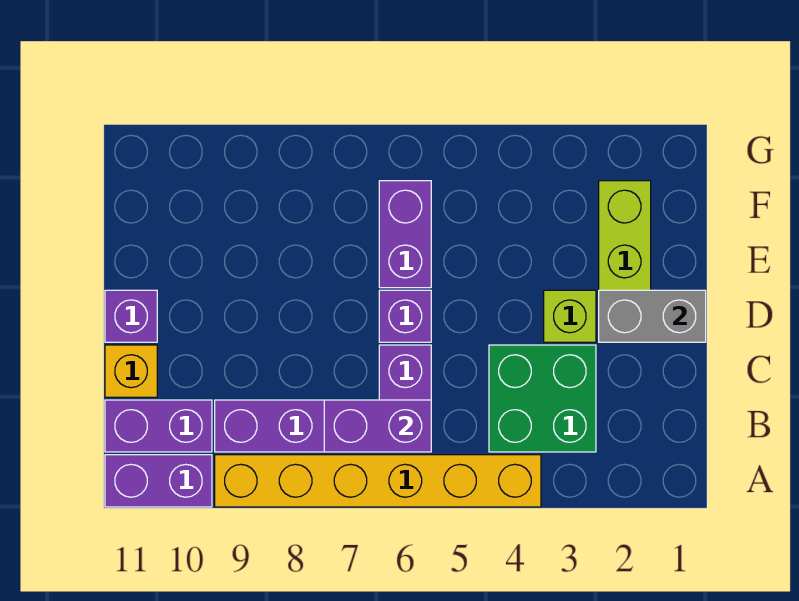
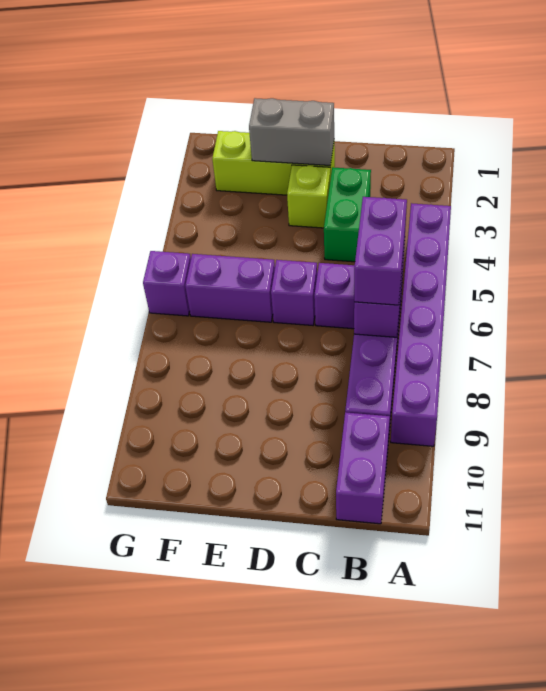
yellow brick A4:A9 level 1 -> purple brick A4:A9 level 1
purple brick A10:A11 level 1 -> purple brick B6:B7 level 3
green brick B3:C4 level 1 -> green brick C3:C4 level 1
yellow brick C11 level 1 -> none
grey brick D1:D2 level 2 -> grey brick D2:E2 level 2
purple brick D11 level 1 -> purple brick G6 level 1

